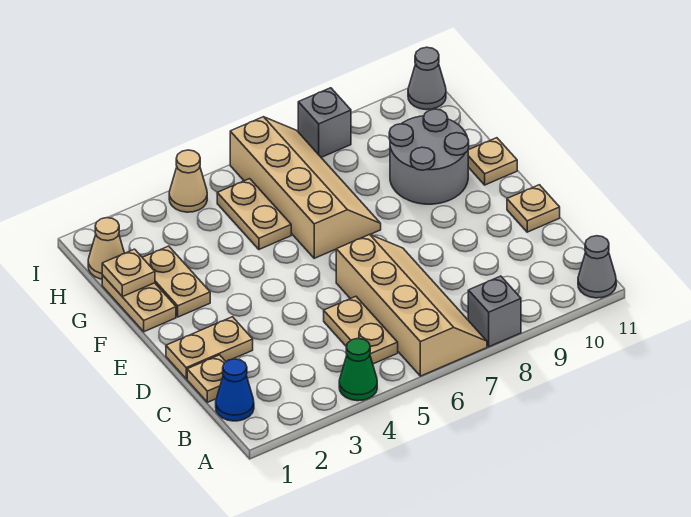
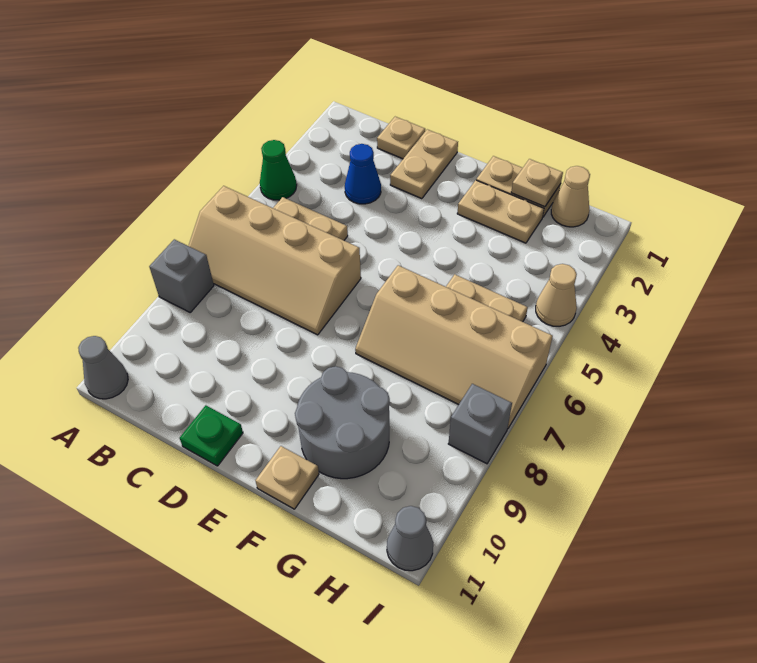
blue cone B1 level 1 -> blue cone C3 level 1
tan plate D11 level 1 -> green plate D11 level 1

